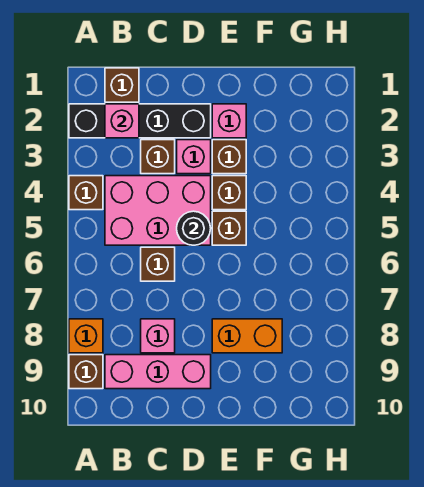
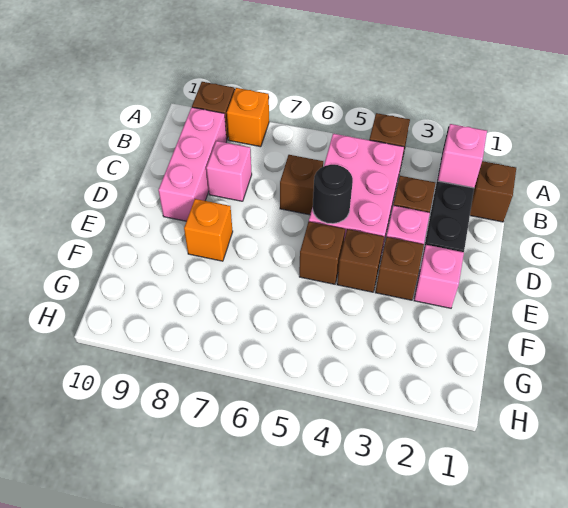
orange brick E8:F8 level 1 -> orange brick E8 level 1

